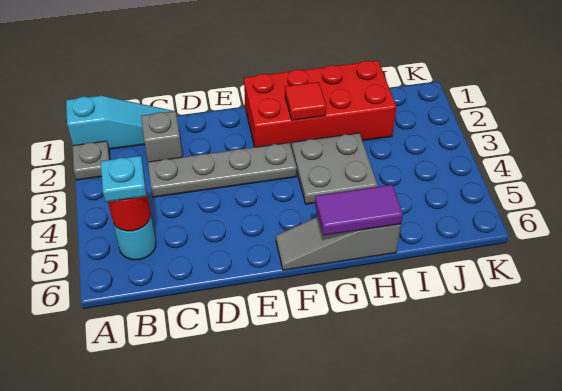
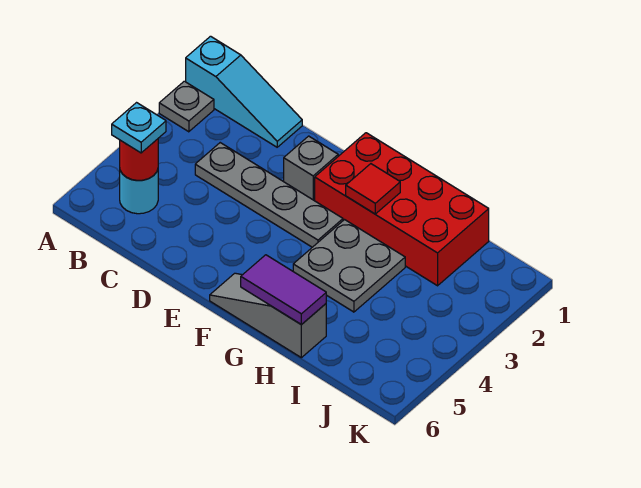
grey brick C2 level 1 -> grey brick E2 level 1

